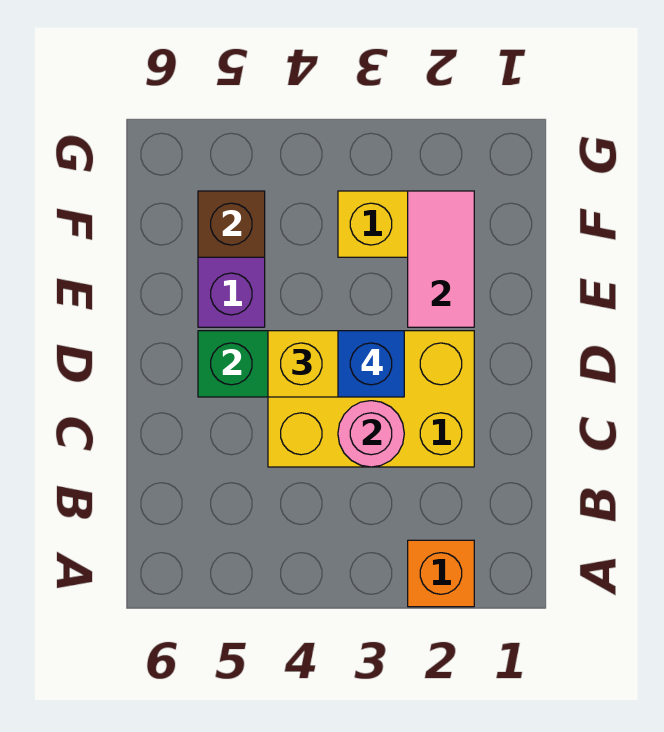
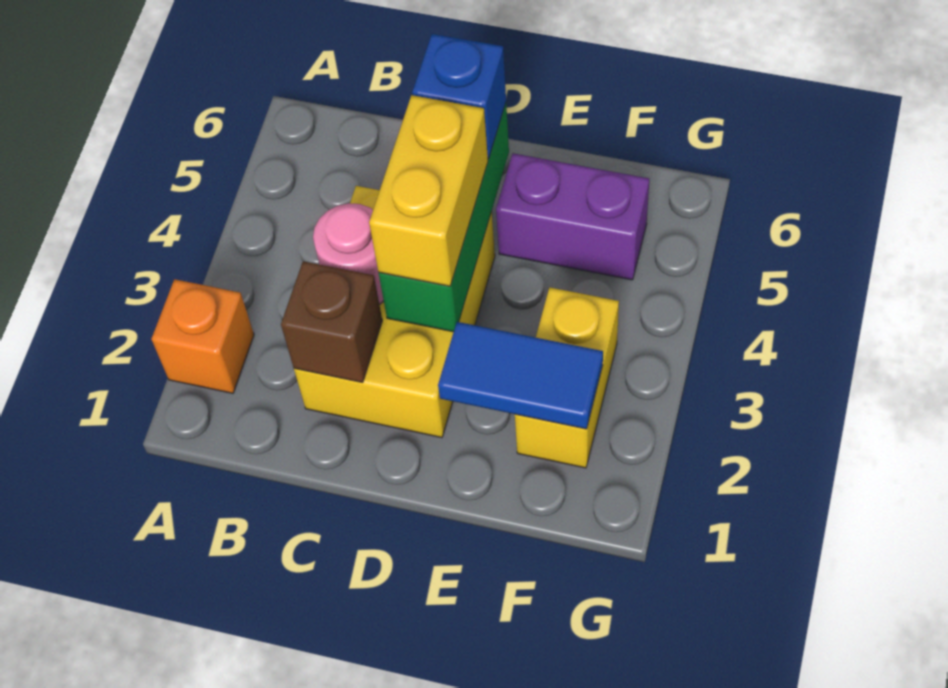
blue brick D3 level 4 -> blue brick D5 level 3
pink tile E2:F2 level 2 -> blue tile E2:F2 level 2
brown brick F5 level 2 -> brown brick C2 level 2

